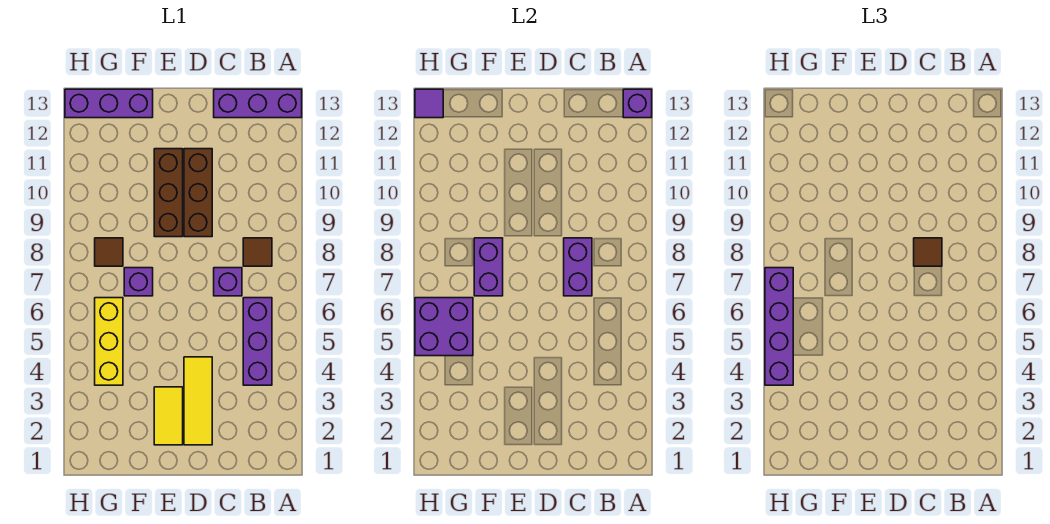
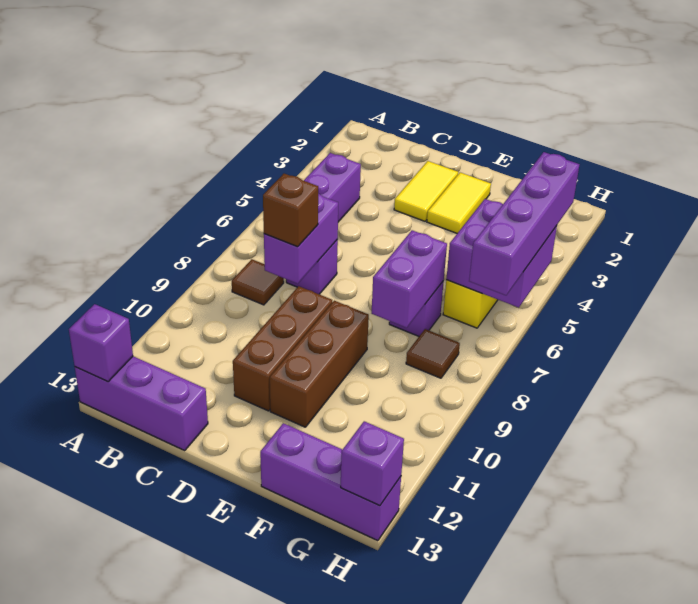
brown tile C8 level 3 -> brown brick C8 level 3
yellow tile D2:D4 level 1 -> yellow tile D2:D3 level 1
purple tile H13 level 2 -> purple brick H13 level 2

